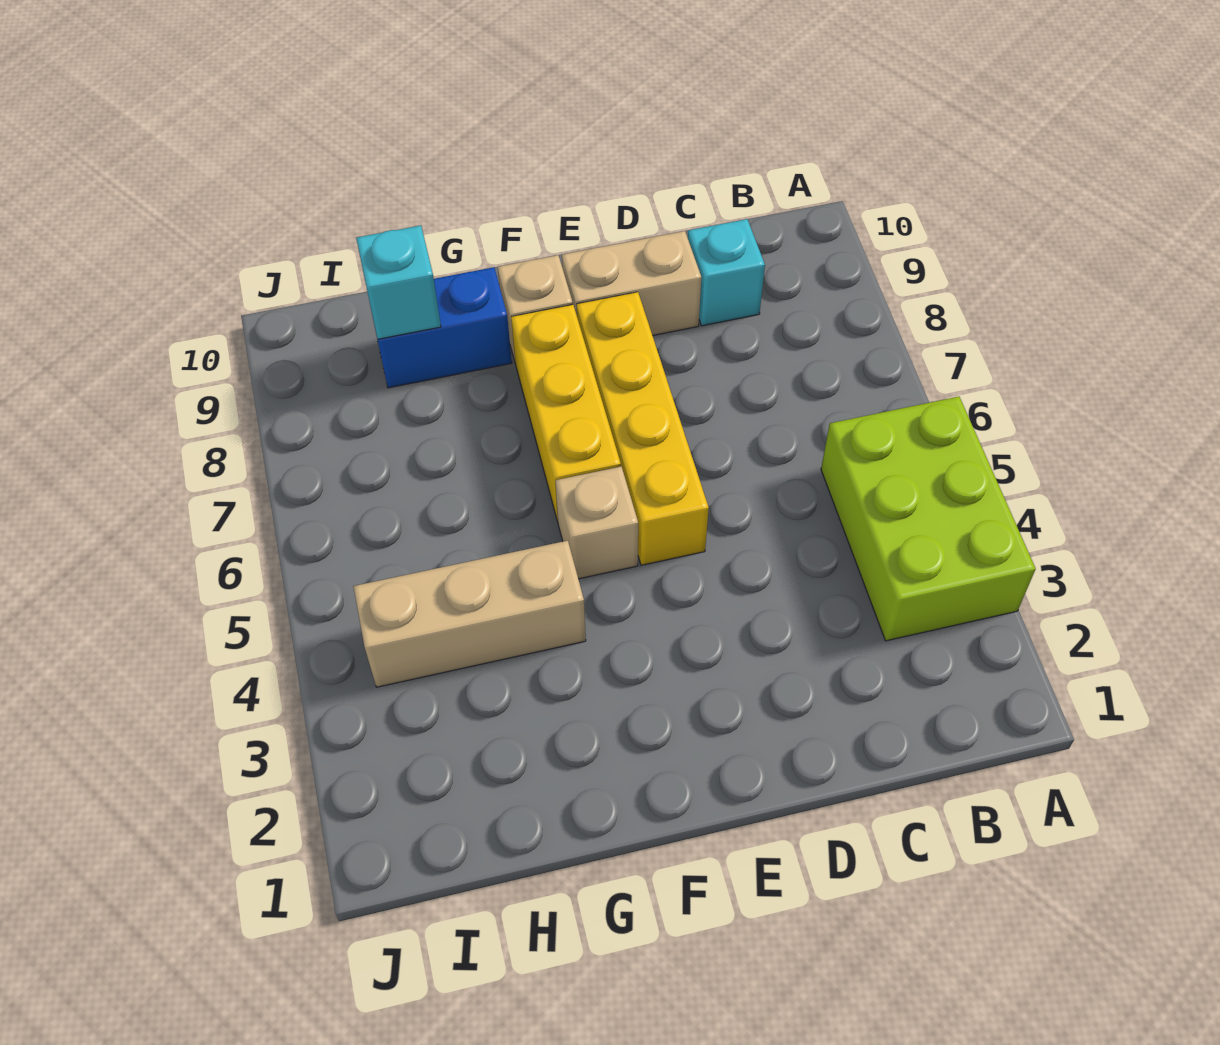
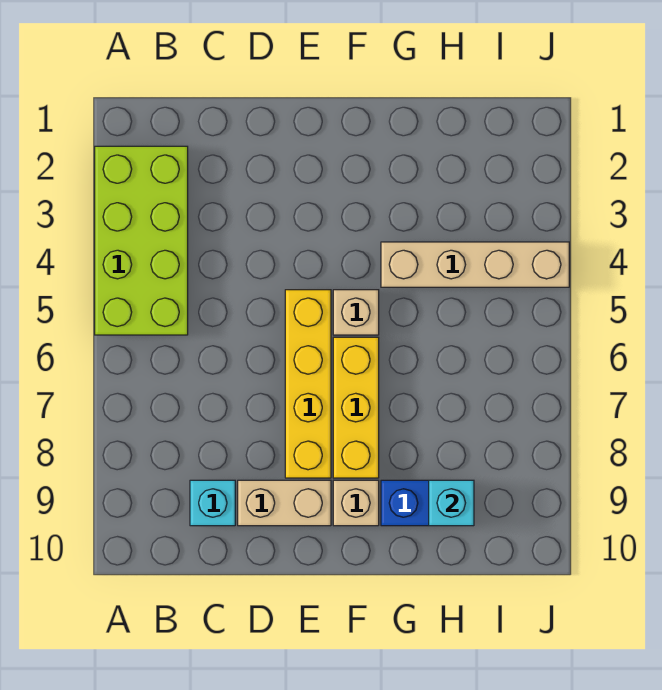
lime brick A3:B5 level 1 -> lime brick A2:B5 level 1
tan brick G4:I4 level 1 -> tan brick G4:J4 level 1

